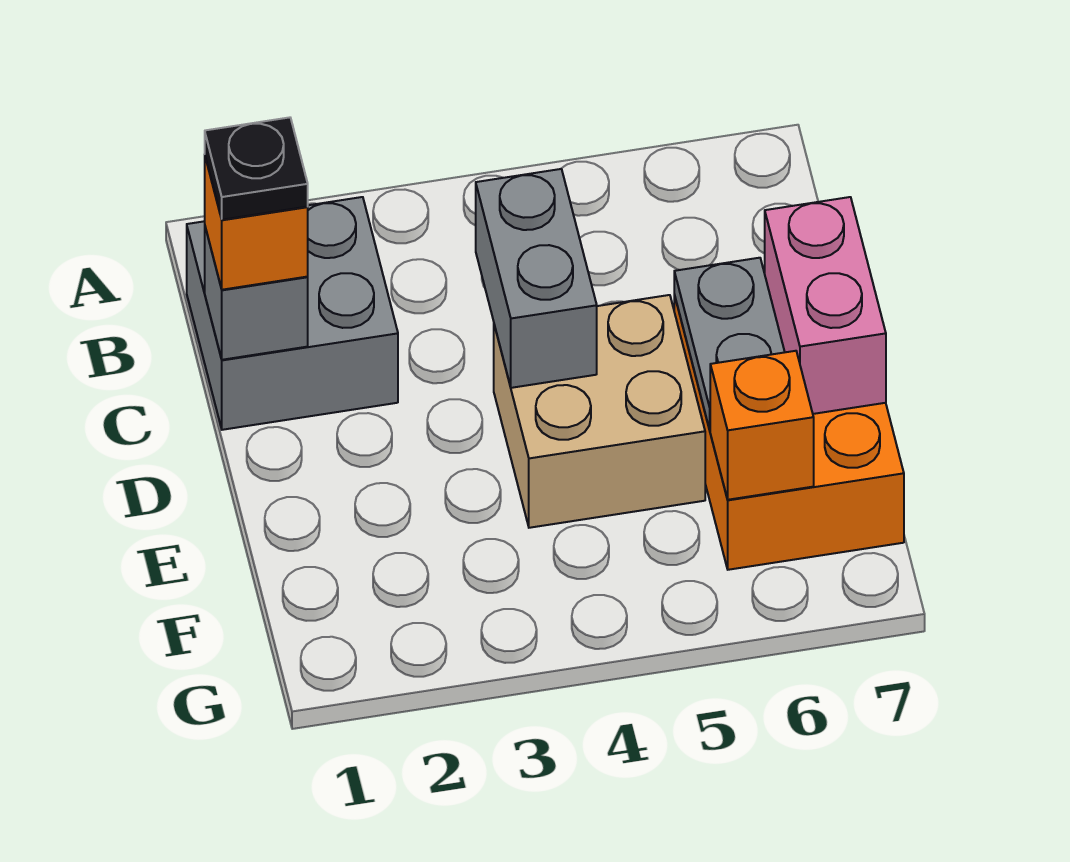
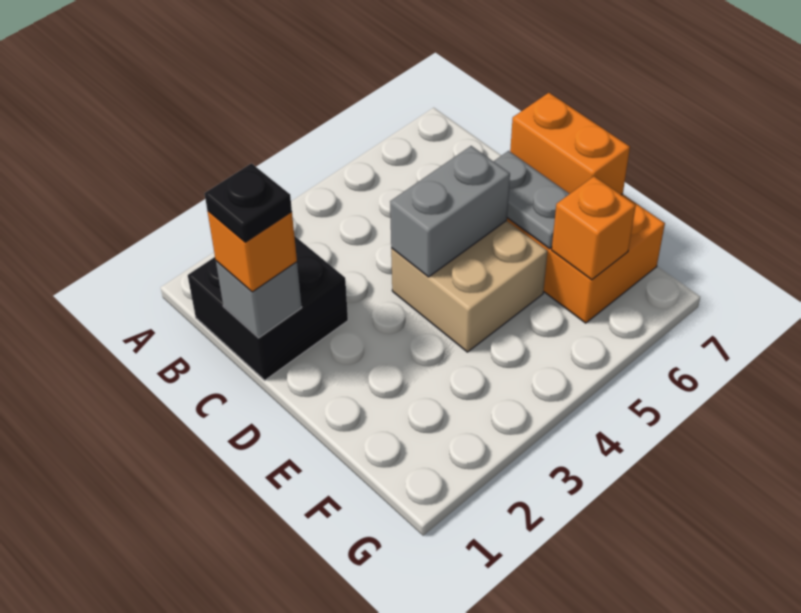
grey brick B1:C2 level 1 -> black brick B1:C2 level 1
grey brick C4:D4 level 2 -> grey brick D4:D5 level 2
pink brick D7:E7 level 2 -> orange brick D7:E7 level 2

